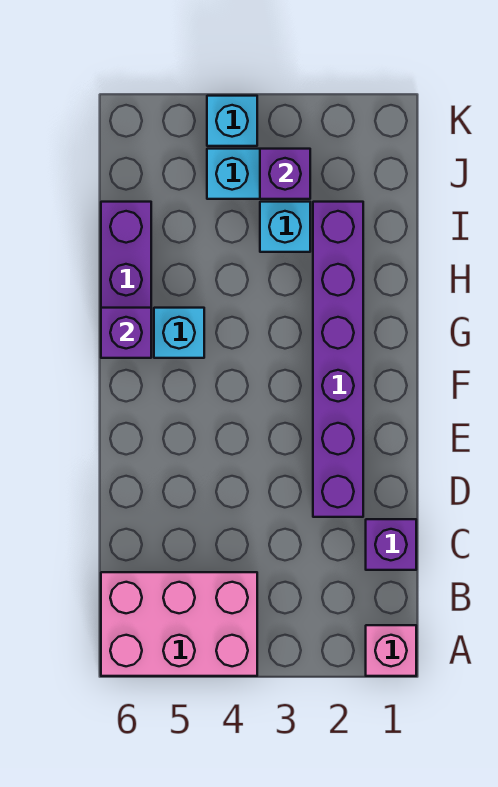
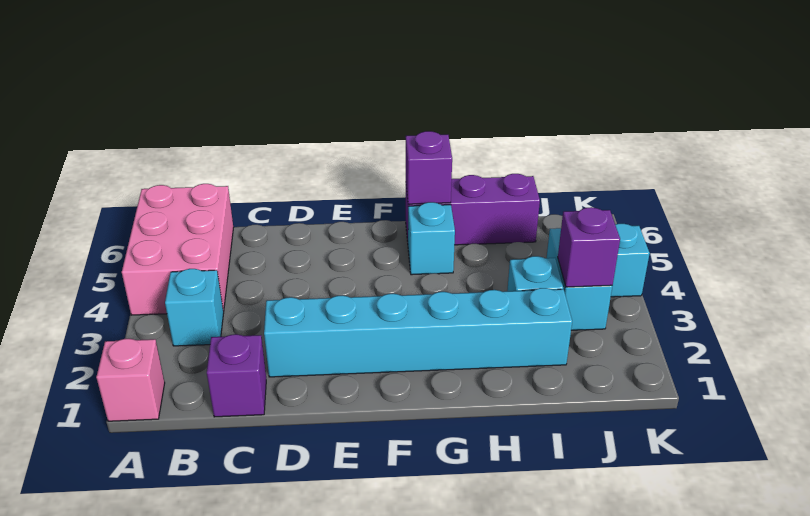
none -> cyan brick B3 level 1
purple brick D2:I2 level 1 -> cyan brick D2:I2 level 1

